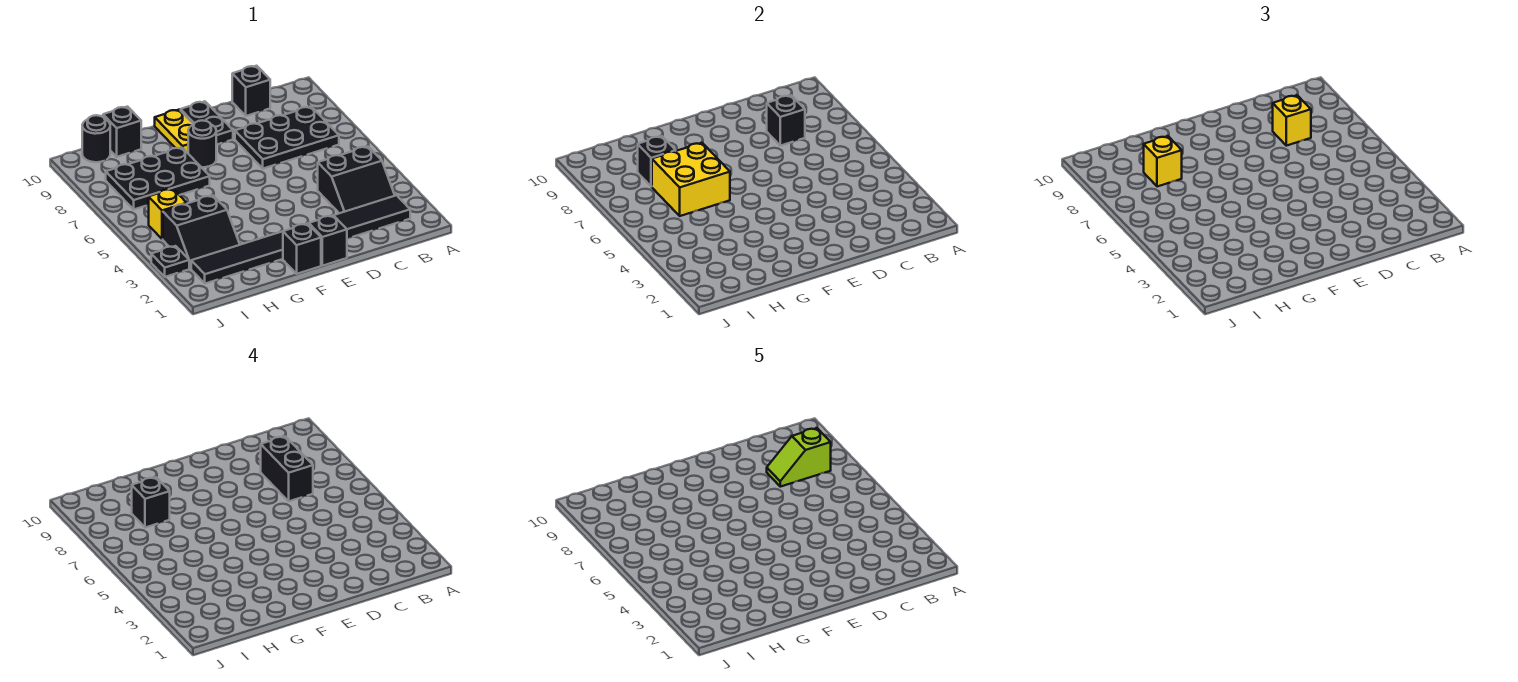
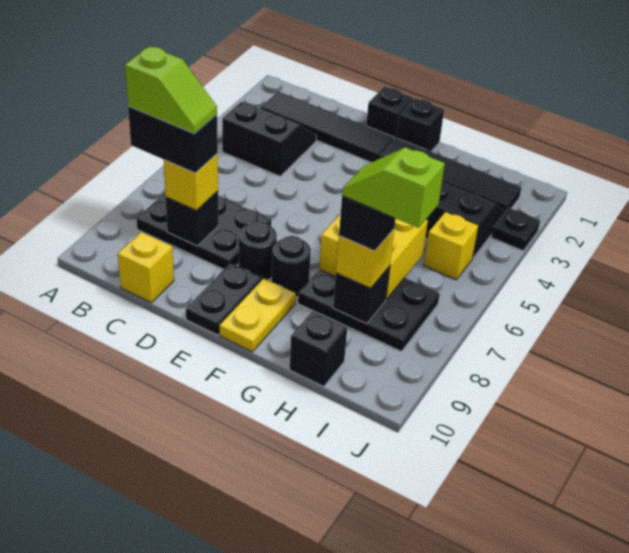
black brick C7:C8 level 4 -> black brick B8:C8 level 4
black brick C10 level 1 -> yellow brick C10 level 1
none -> lime slope H8:I8 level 5 top I
black round brick I10 level 1 -> black round brick E8 level 1

